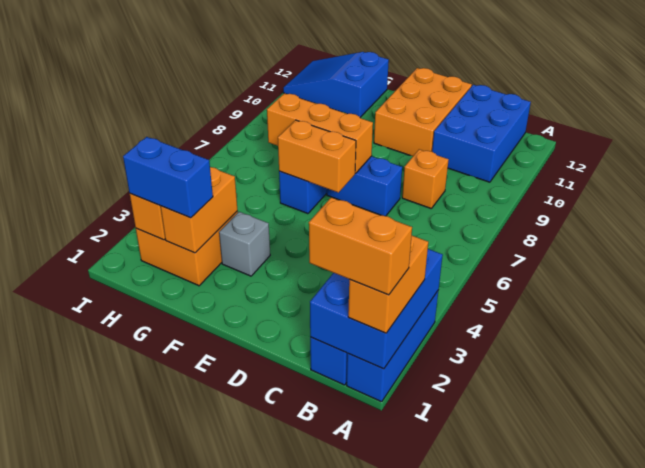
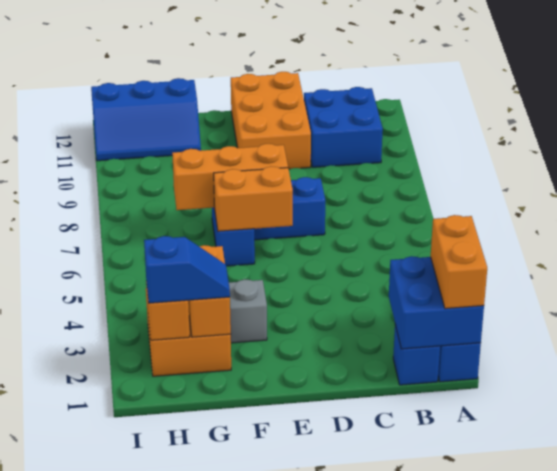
blue brick A1:B3 level 2 -> blue brick A1:B2 level 2
orange brick A1:B1 level 4 -> none
blue brick B10:C12 level 1 -> blue brick B10:C11 level 1
orange brick C8 level 1 -> none
blue brick G2:H2 level 3 -> blue slope G2:H2 level 3 top H
blue slope G11:I12 level 1 top G -> blue slope G11:I12 level 1 top 12

